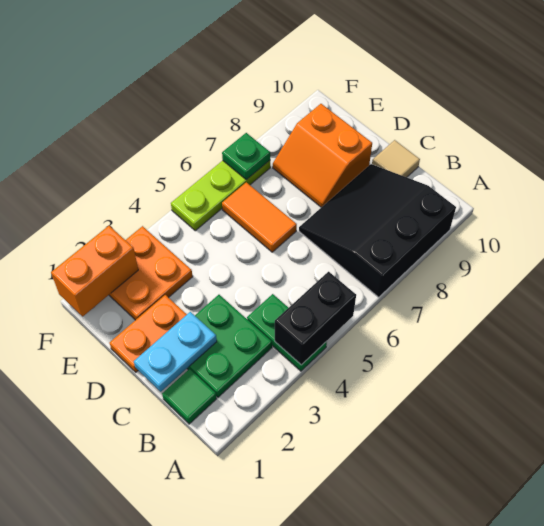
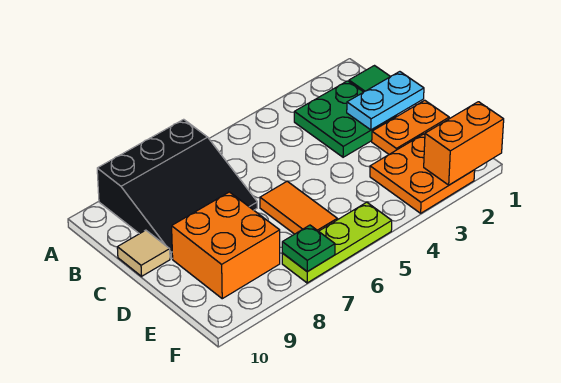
green plate A4:B4 level 1 -> none
black brick A4:A5 level 2 -> none
orange slope D8:E9 level 1 top 9 -> orange brick D8:E9 level 1

